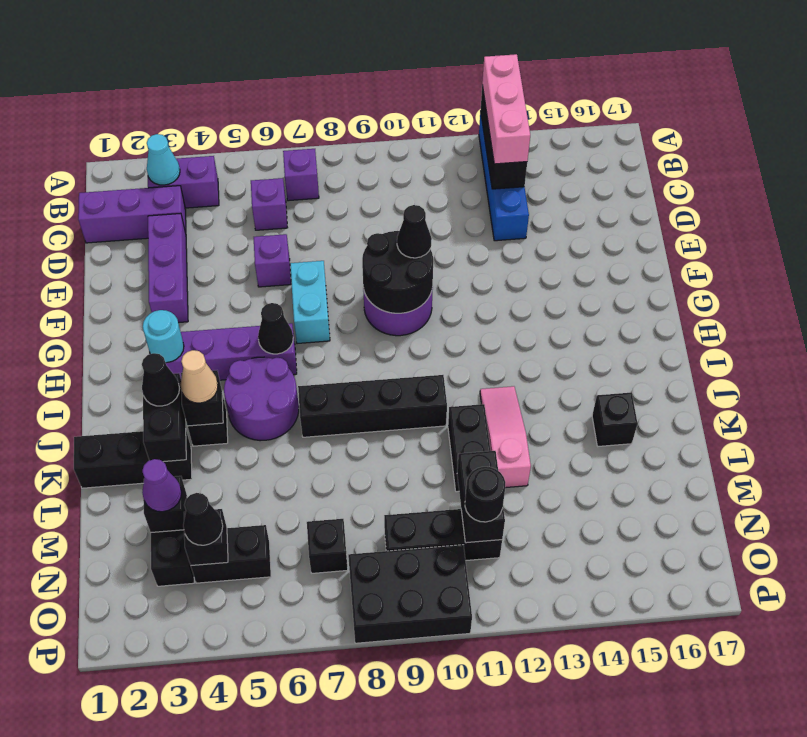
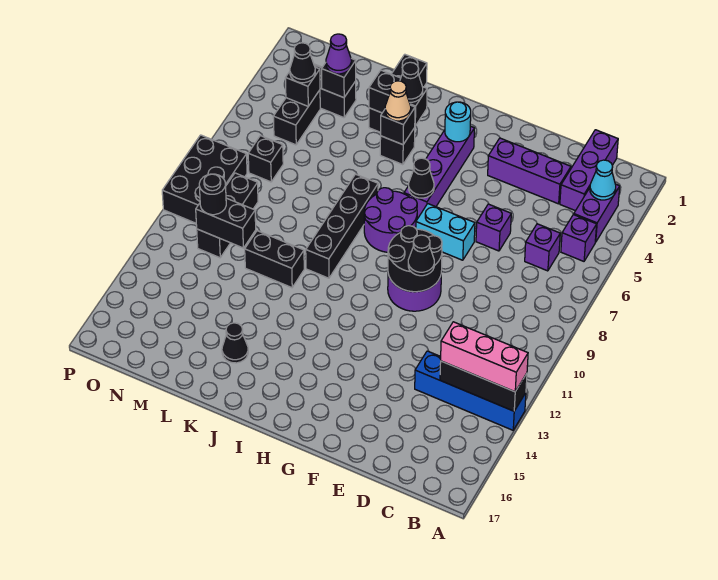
purple brick B7 level 1 -> purple brick B5 level 1
purple round brick I5:J6 level 1 -> purple round brick H7:I8 level 1
pink slope J12:L12 level 1 top L -> none
black brick K15 level 1 -> black cone K15 level 1

